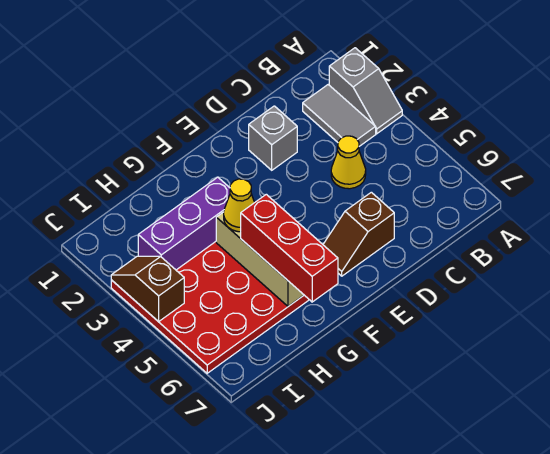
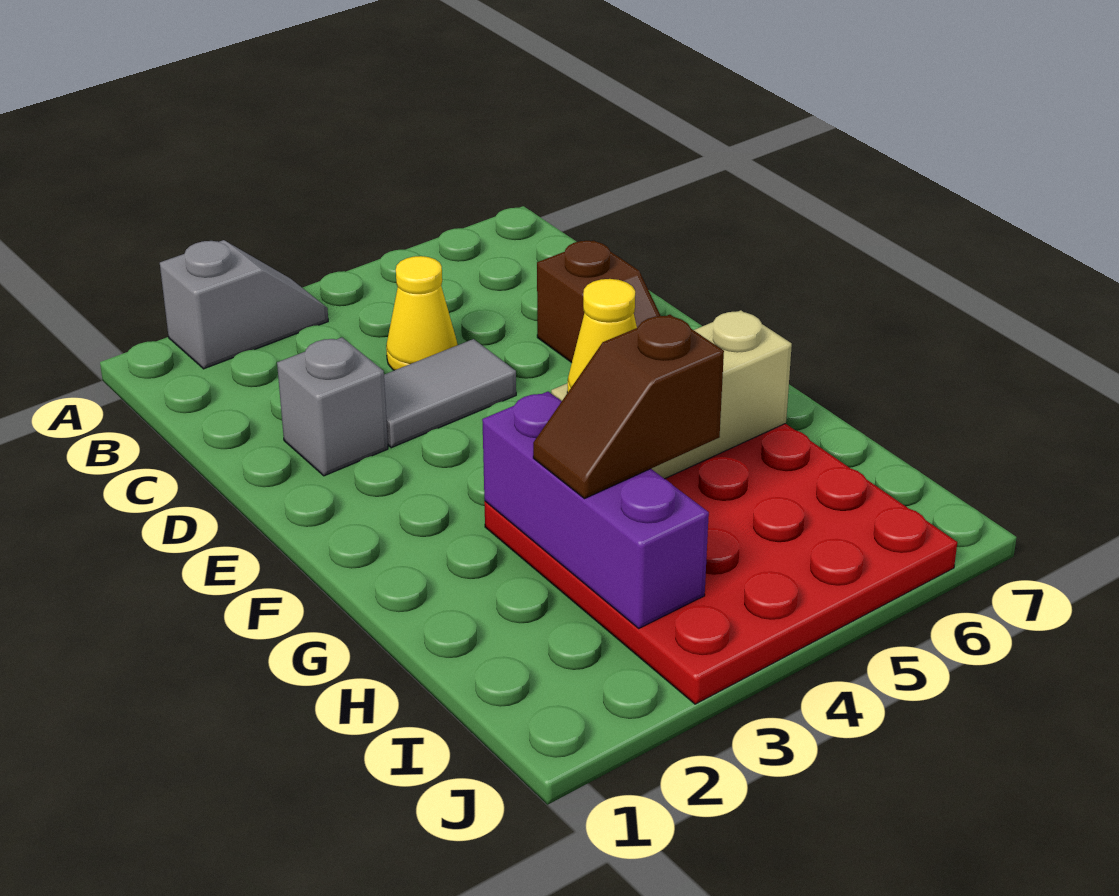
grey tile B2:B3 level 1 -> grey tile D3:D4 level 1
red brick G5:G7 level 3 -> none
brown slope J3:J4 level 2 top 4 -> brown slope H3:H4 level 3 top 4

